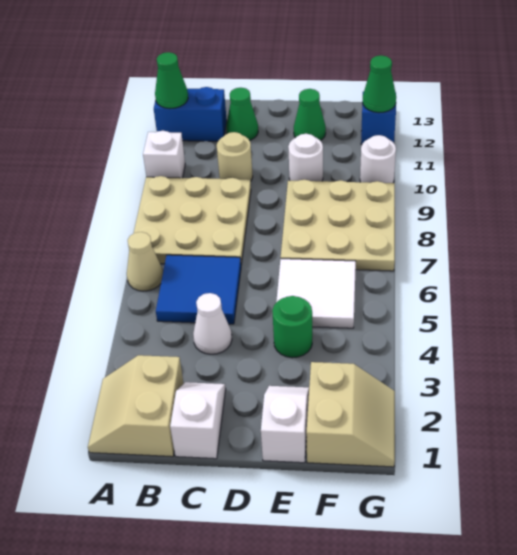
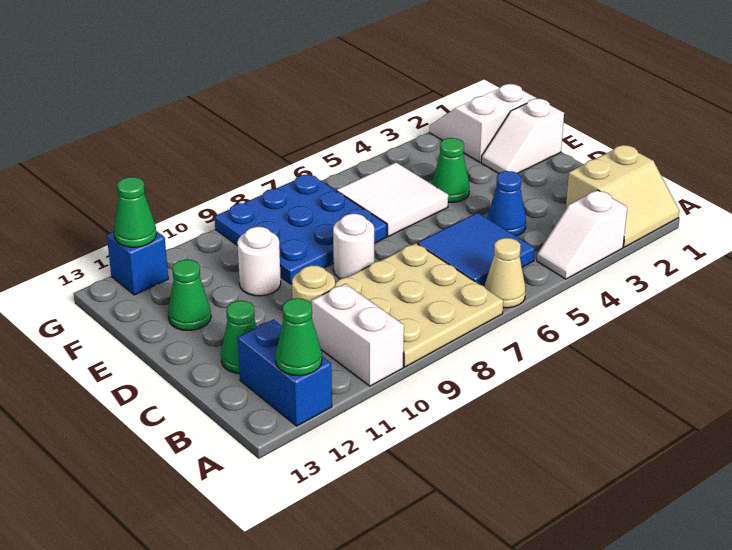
white brick A10 level 1 -> white brick A10:B10 level 1
white slope C1:C2 level 1 top 1 -> white slope A3:A4 level 1 top 3
white cone C4 level 1 -> blue cone C4 level 1
green round brick E4 level 1 -> green cone E4 level 1
tan plate E7:G9 level 1 -> blue plate E7:G9 level 1
tan slope F1:G2 level 1 top F -> white slope F1:G2 level 1 top F
white round brick G10 level 1 -> white round brick D8 level 1

